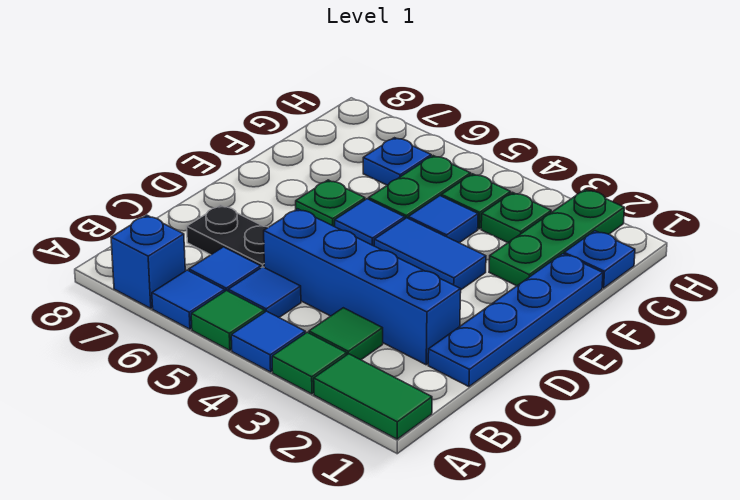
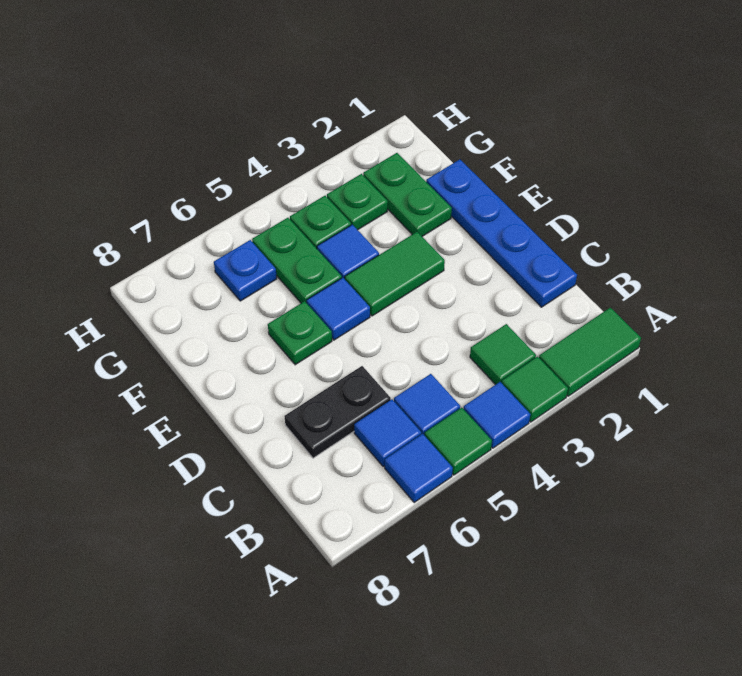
blue brick A7 level 1 -> none
blue brick C2:C5 level 1 -> none
blue tile E3:E4 level 1 -> green tile E3:E4 level 1
green plate F2:H2 level 1 -> green plate F2:G2 level 1
blue plate G1 level 1 -> none

